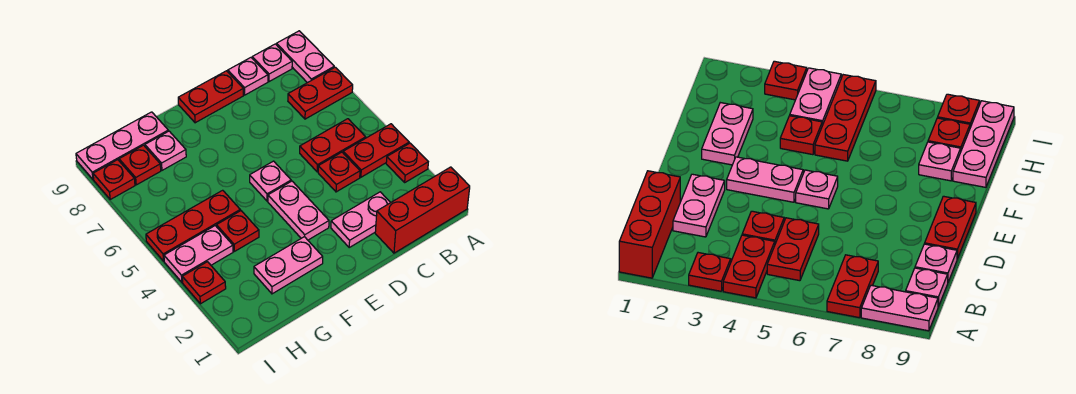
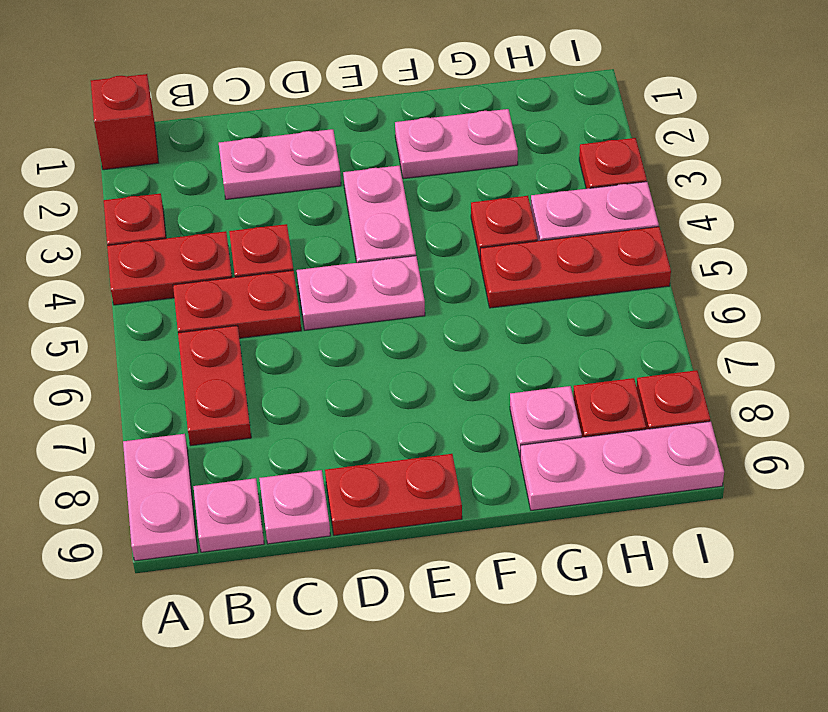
red brick A1:C1 level 1 -> red brick A1 level 1
red plate A7:B7 level 1 -> red plate B6:B7 level 1
pink plate E5 level 1 -> pink plate D5:E5 level 1

